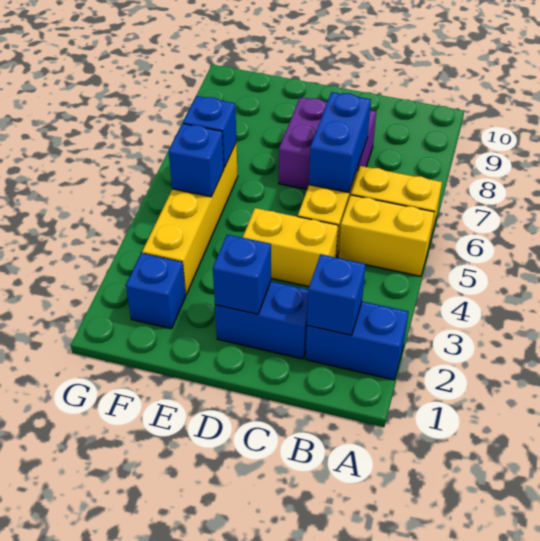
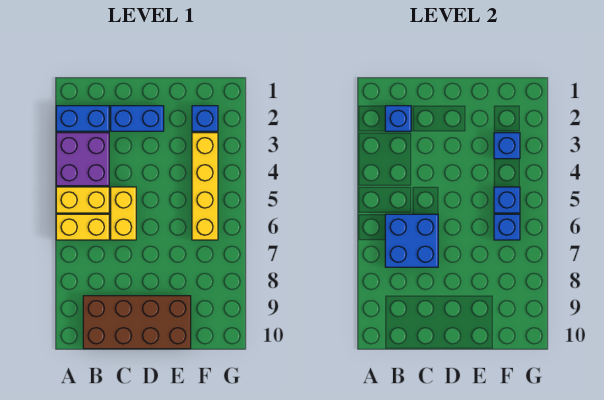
none -> brown brick B9:E10 level 1
yellow brick C4:D4 level 1 -> none
blue brick C6:C7 level 2 -> blue brick B6:C7 level 2
purple brick C7:D8 level 1 -> purple brick A3:B4 level 1
blue brick D2 level 2 -> blue brick F3 level 2

